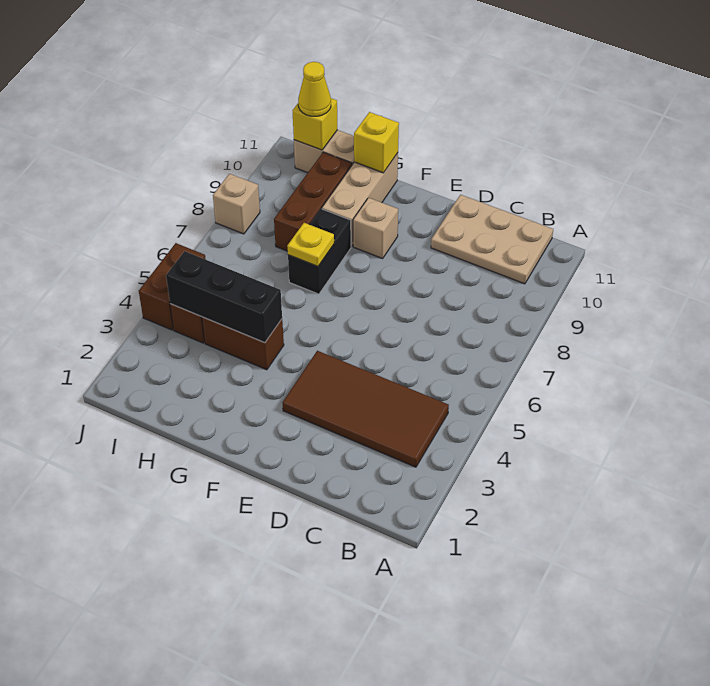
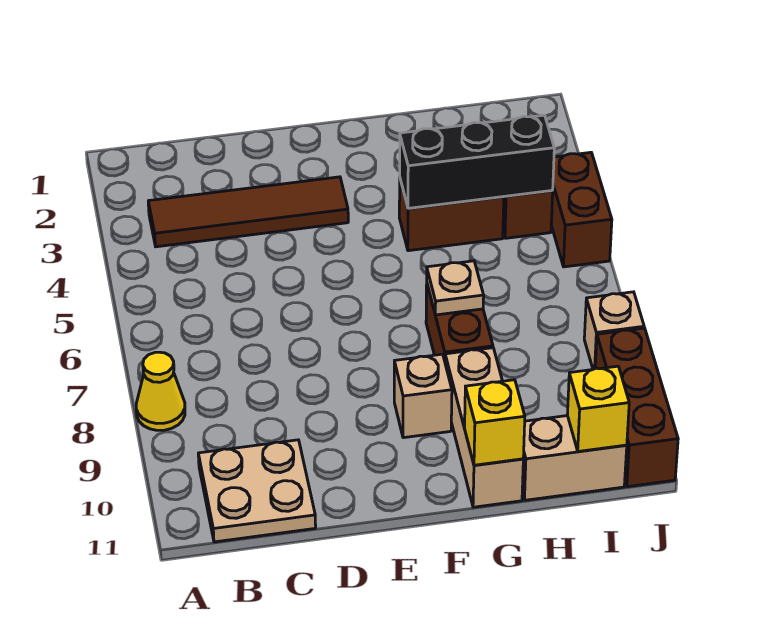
brown tile B3:E4 level 1 -> brown tile B3:E3 level 1
tan plate B10:D11 level 1 -> tan plate B10:C11 level 1
black brick G7:G8 level 1 -> brown brick G7:G8 level 1
yellow plate G7 level 2 -> tan plate G7 level 2
brown brick H8:H10 level 1 -> brown brick J9:J11 level 1
yellow cone I11 level 3 -> yellow cone A8 level 1

